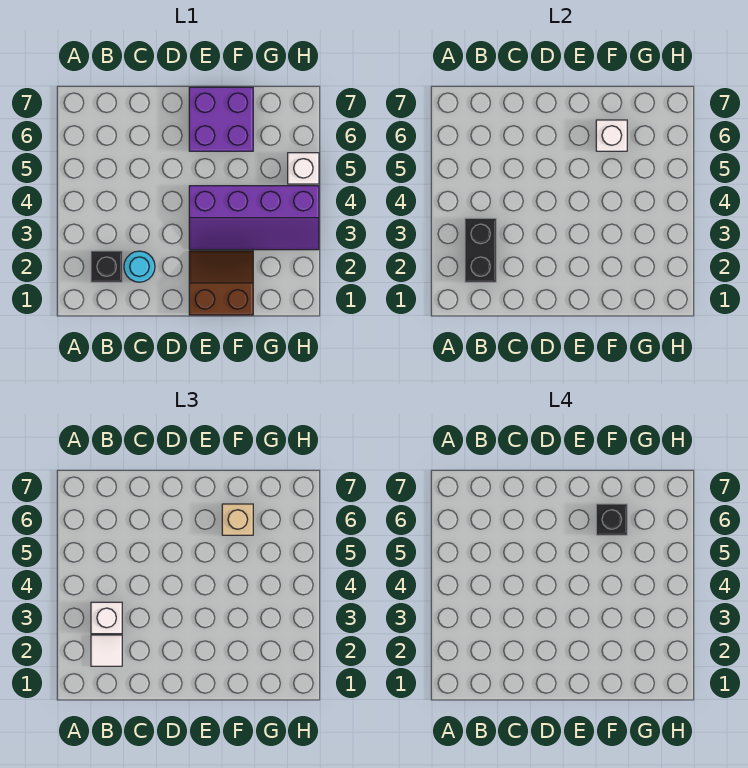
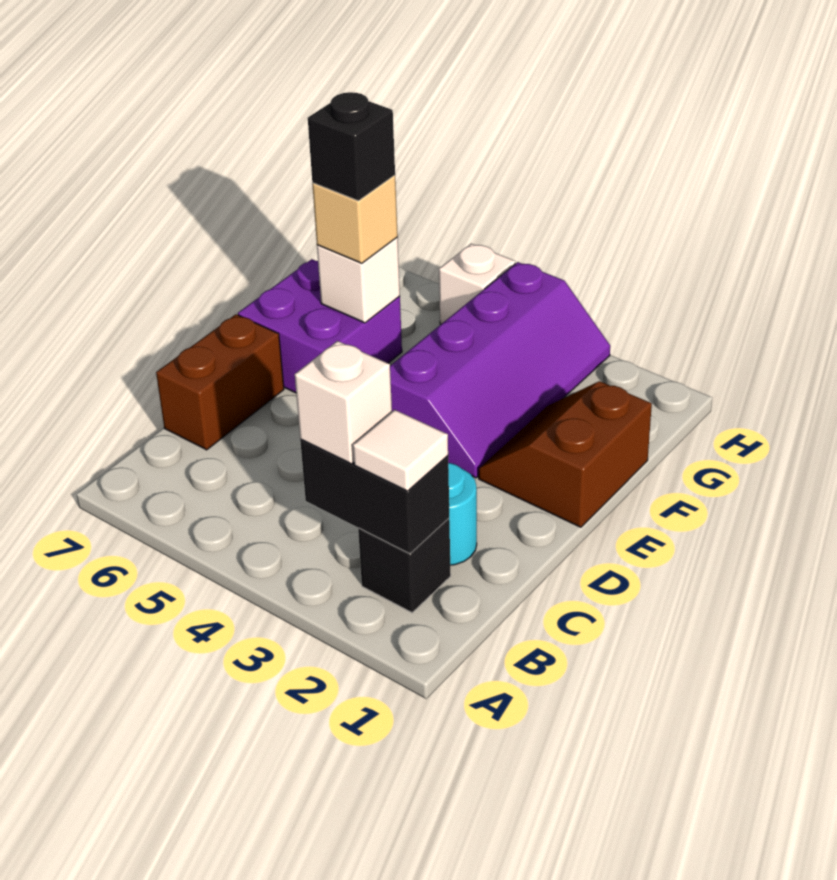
none -> brown brick C7:D7 level 1

